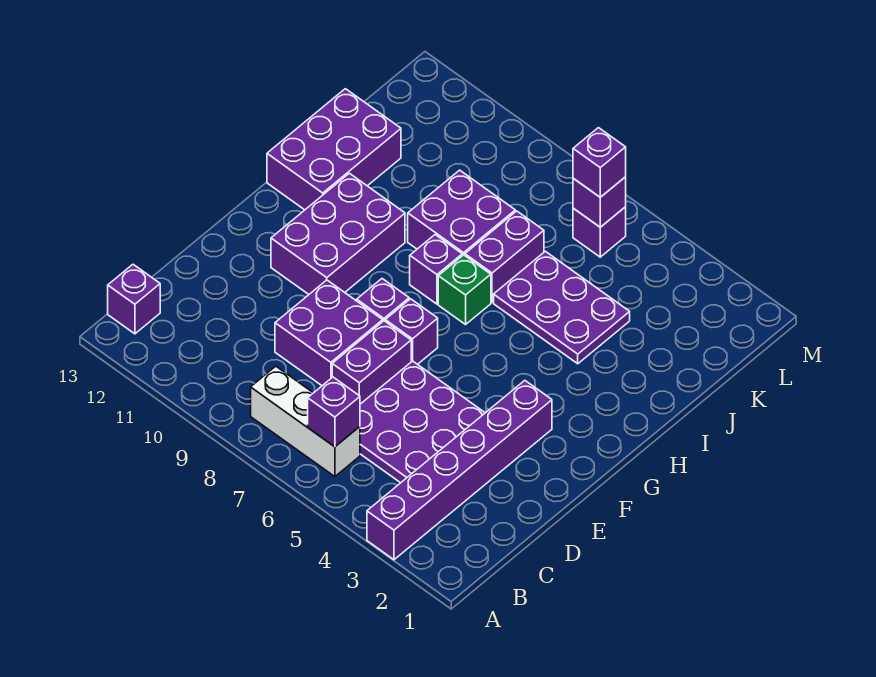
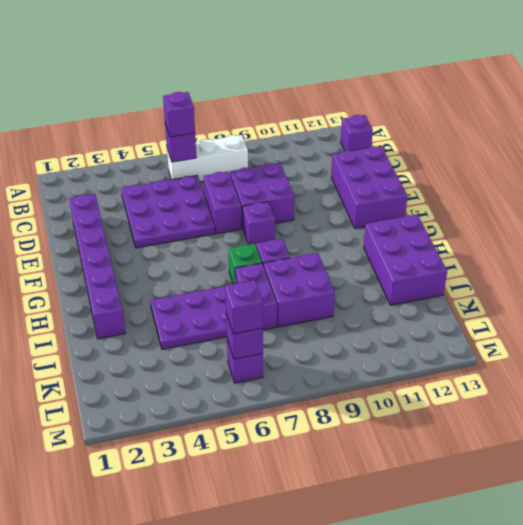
purple brick A3:F3 level 1 -> purple brick D2:I2 level 1
purple brick F7 level 1 -> purple brick B6 level 3
purple brick F10:H11 level 1 -> purple brick D12:F13 level 1

